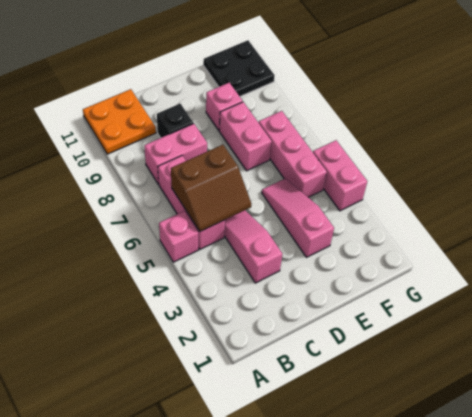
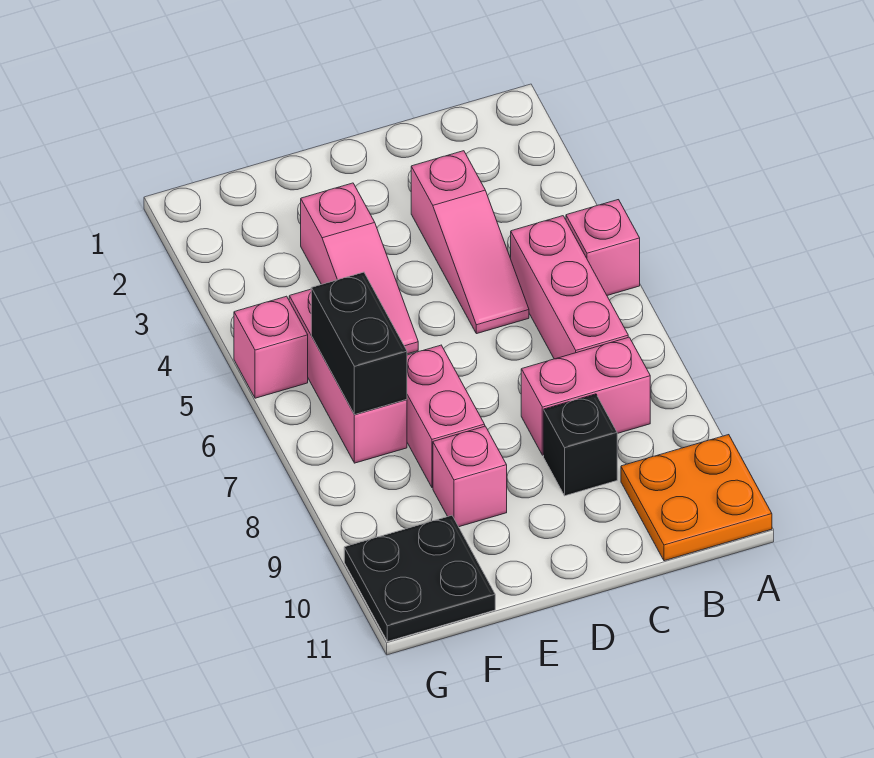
brown slope B5:C6 level 2 top 6 -> none
none -> black brick F6:F7 level 2
pink brick G4:G5 level 1 -> pink brick G5 level 1

